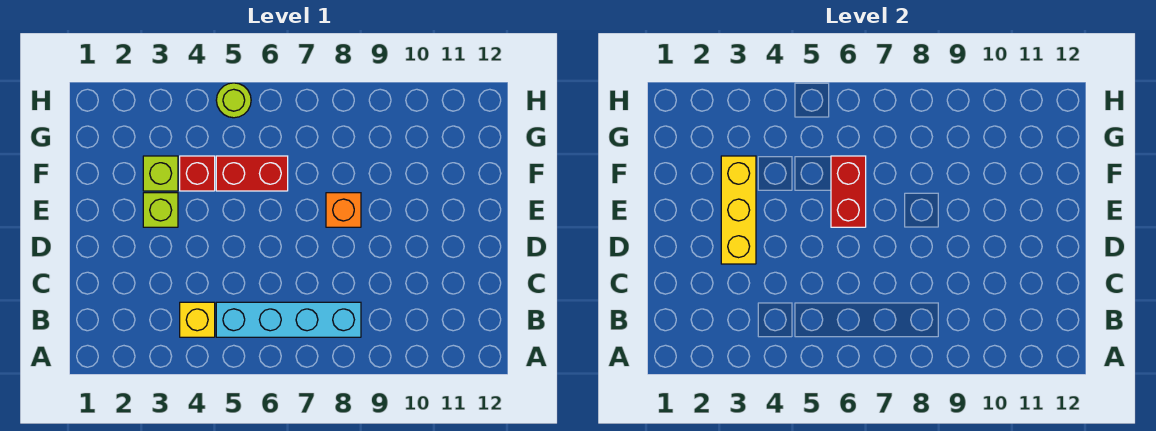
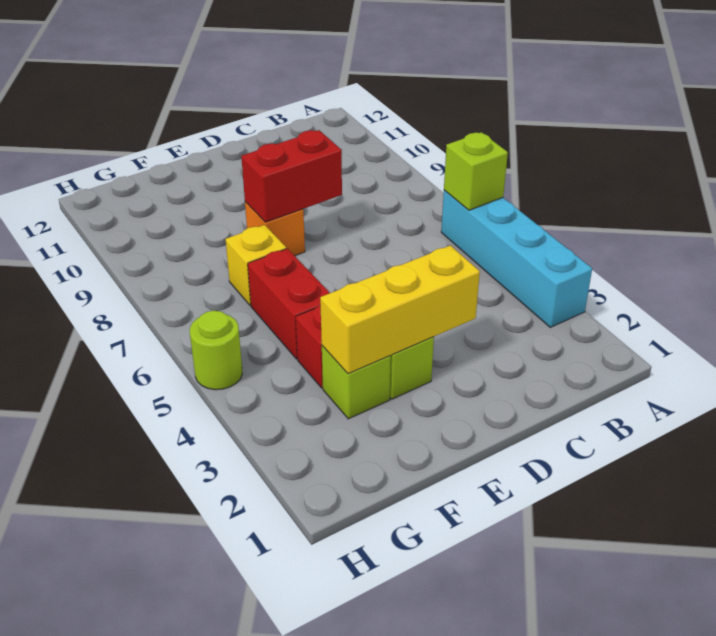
none -> lime brick A6 level 2
yellow brick B4 level 1 -> yellow brick F7 level 1
cyan brick B5:B8 level 1 -> cyan brick A3:A6 level 1
red brick E6:F6 level 2 -> red brick D8:E8 level 2

